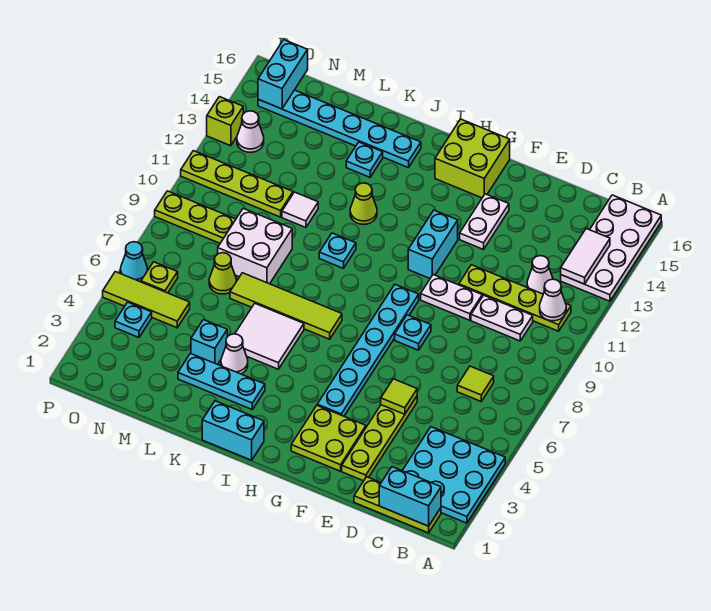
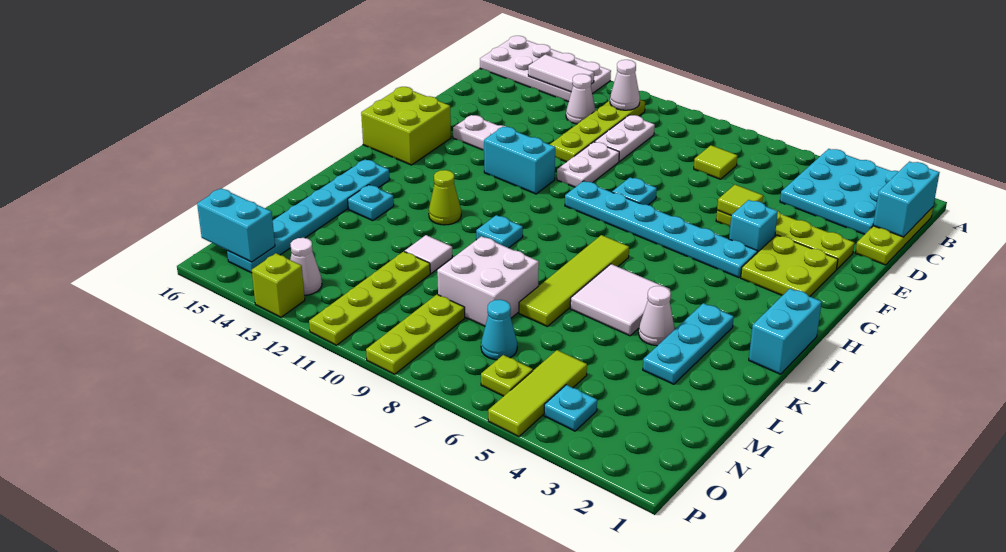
cyan brick L4 level 1 -> cyan brick F4 level 1
lime cone M7 level 1 -> none
cyan cone P6 level 1 -> cyan cone N7 level 1

